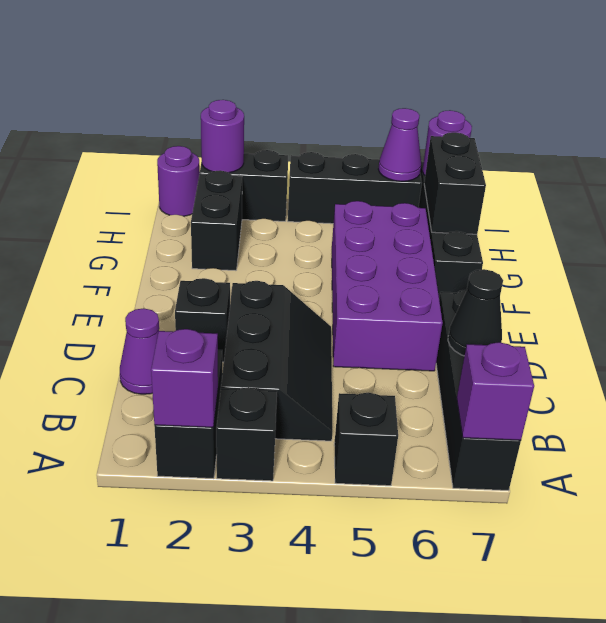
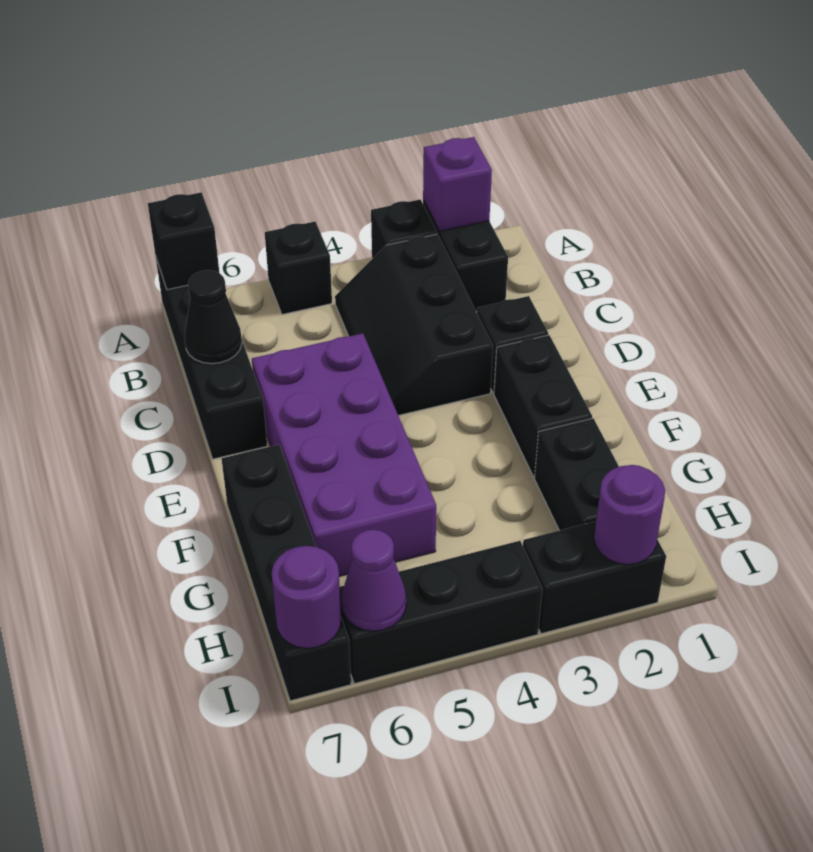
purple brick A7 level 2 -> black brick A7 level 2
purple cone C1 level 1 -> none
black brick G7:H7 level 2 -> black brick E2:F2 level 1
purple round brick I1 level 1 -> none

